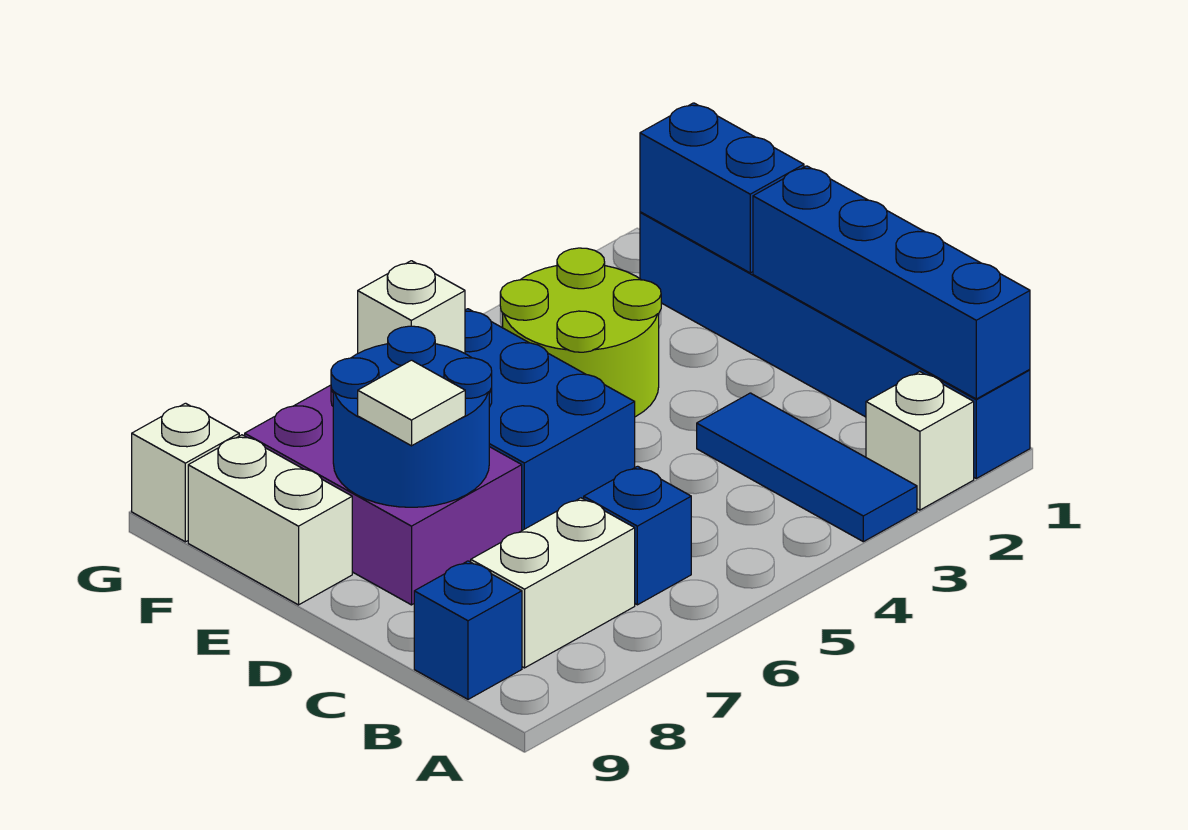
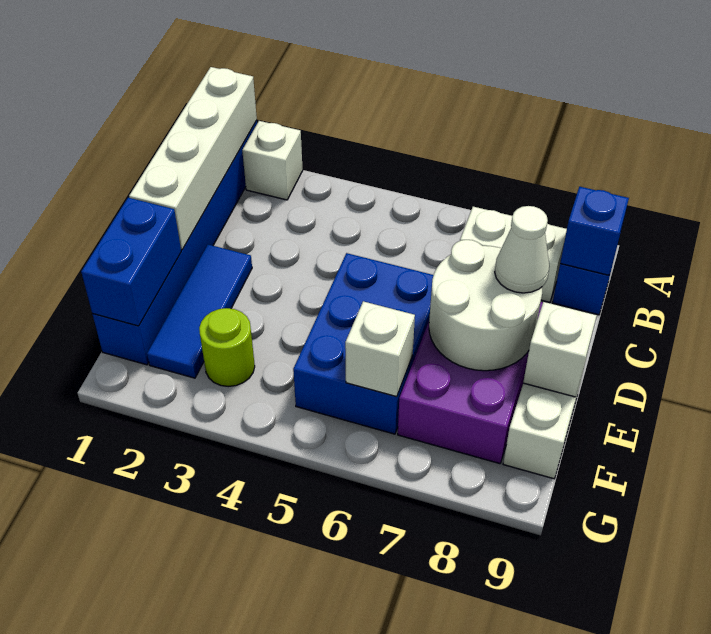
blue brick A1:D1 level 2 -> white brick A1:D1 level 2
blue tile A3:C3 level 1 -> blue tile D2:F2 level 1
blue brick B6 level 1 -> blue brick B9 level 2
blue round brick D7:E8 level 2 -> white round brick D7:E8 level 2
white tile D8 level 3 -> white cone D8 level 3
lime round brick E3:F4 level 1 -> lime round brick F3 level 1
white brick G9 level 1 -> white brick E9 level 2

